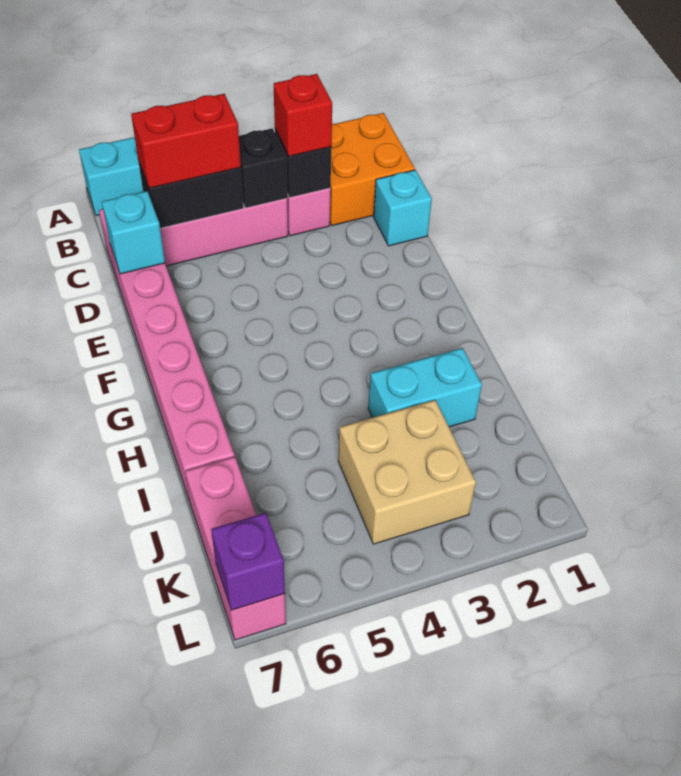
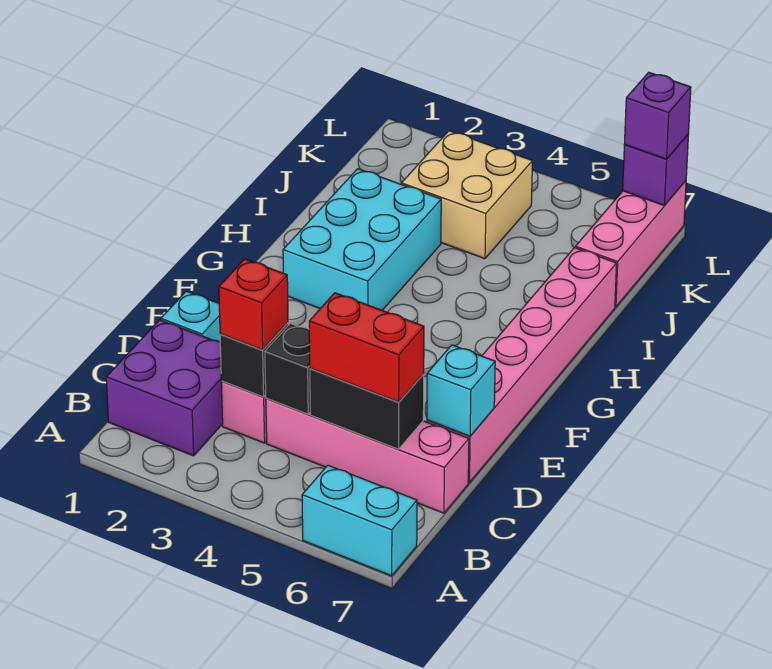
orange brick B1:C2 level 1 -> purple brick B1:C2 level 1
cyan brick I2:I3 level 1 -> cyan brick G2:I3 level 1
none -> purple brick L7 level 3

